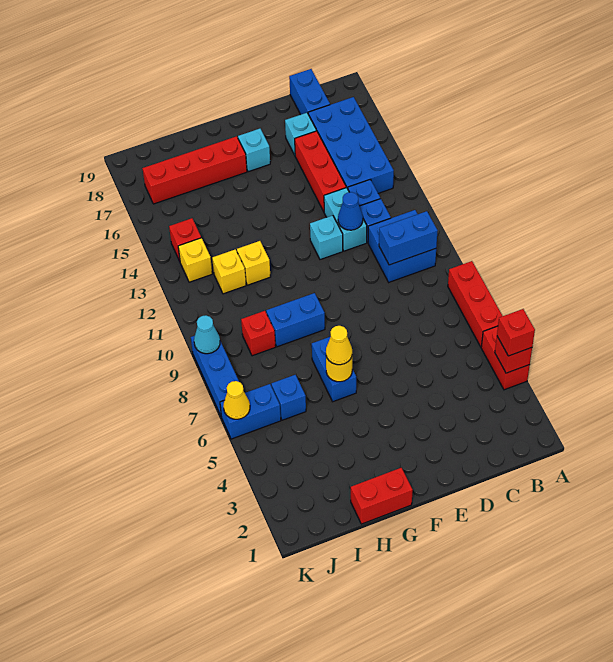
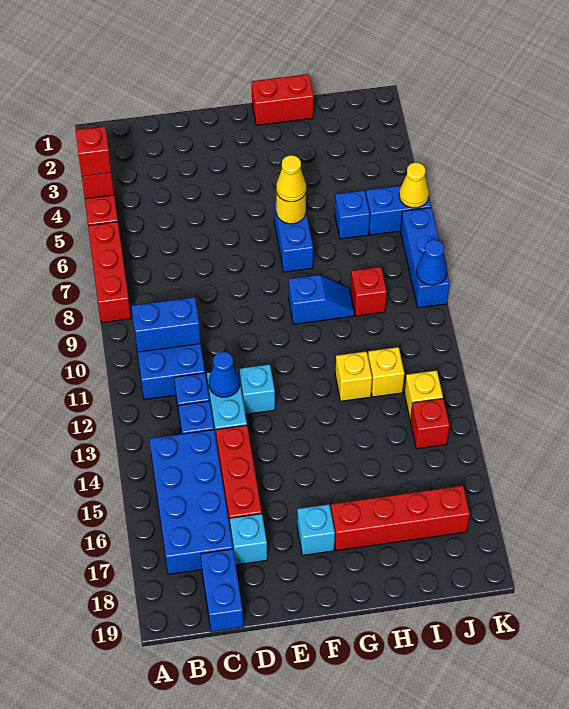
blue brick G9:H9 level 1 -> blue slope G9:H9 level 1 top G
cyan cone K9 level 2 -> blue cone K9 level 2

